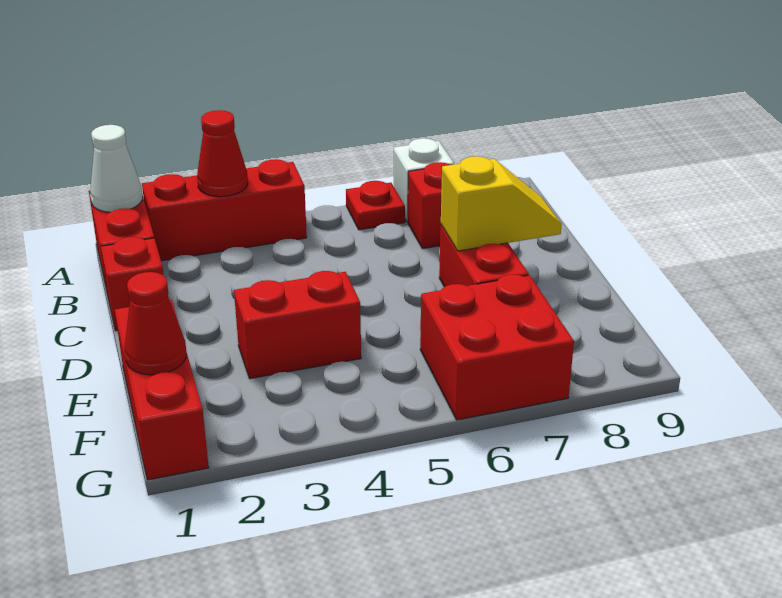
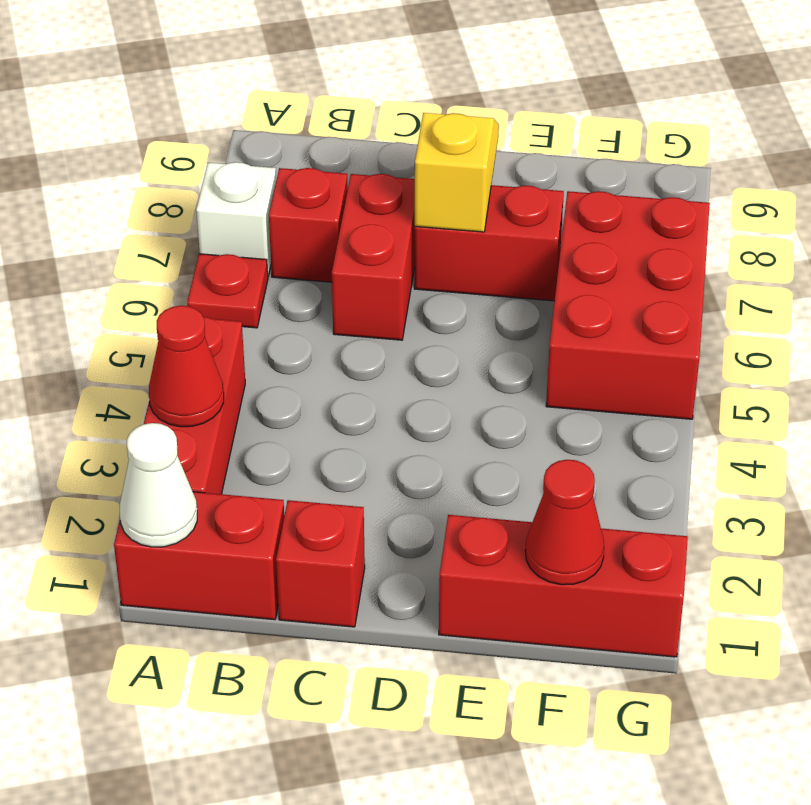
red brick E3:E4 level 1 -> red brick C6:C7 level 1
red brick F6:G7 level 1 -> red brick F5:G7 level 1

